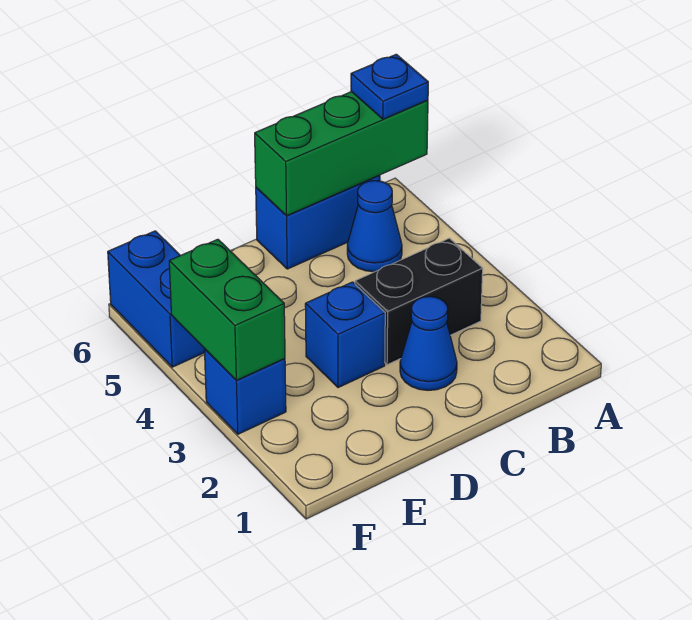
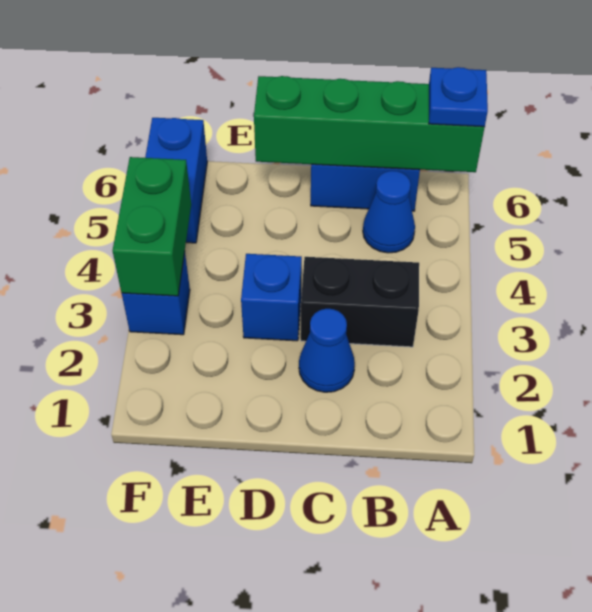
green brick A6:C6 level 2 -> green brick A6:D6 level 2

